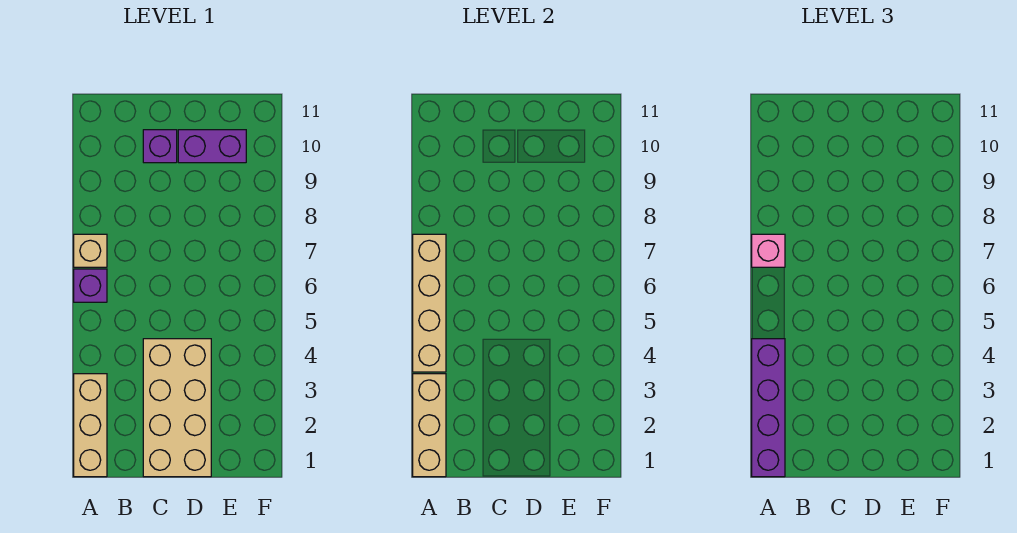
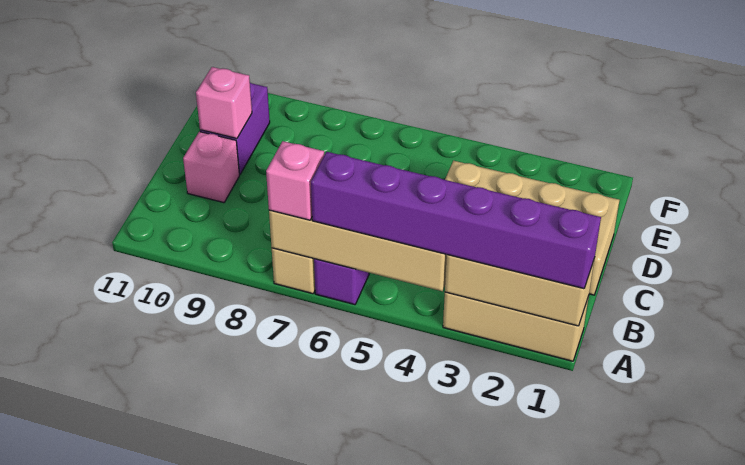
purple brick A1:A4 level 3 -> purple brick A1:A6 level 3
purple brick C10 level 1 -> pink brick C10 level 1
none -> pink brick D10 level 2

